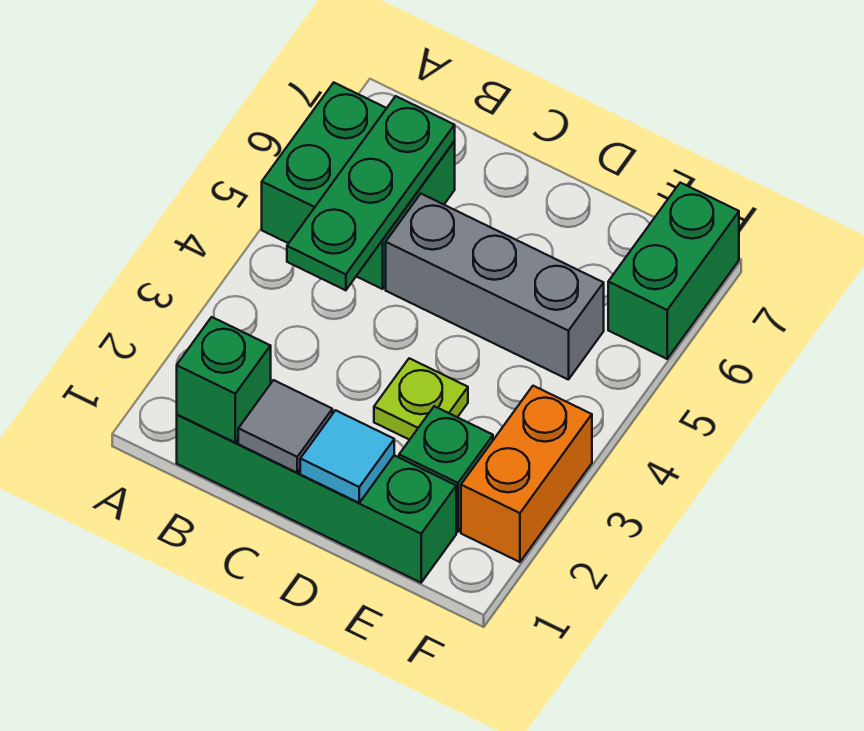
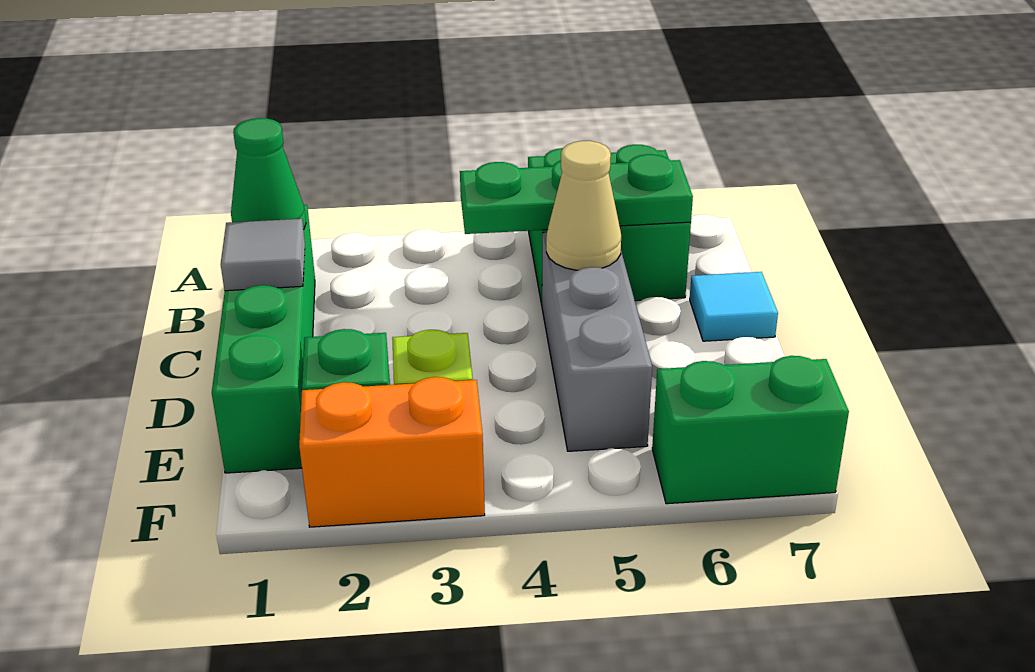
green brick B1 level 2 -> green cone B1 level 2
none -> tan cone C5 level 2
cyan tile D1 level 2 -> cyan tile C7 level 1

